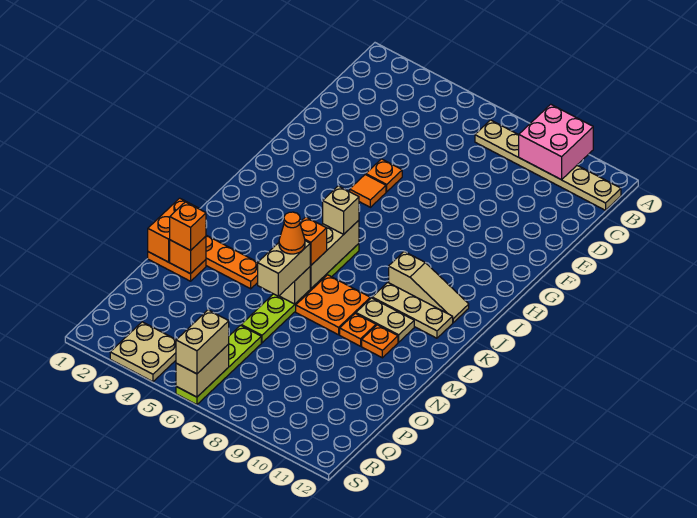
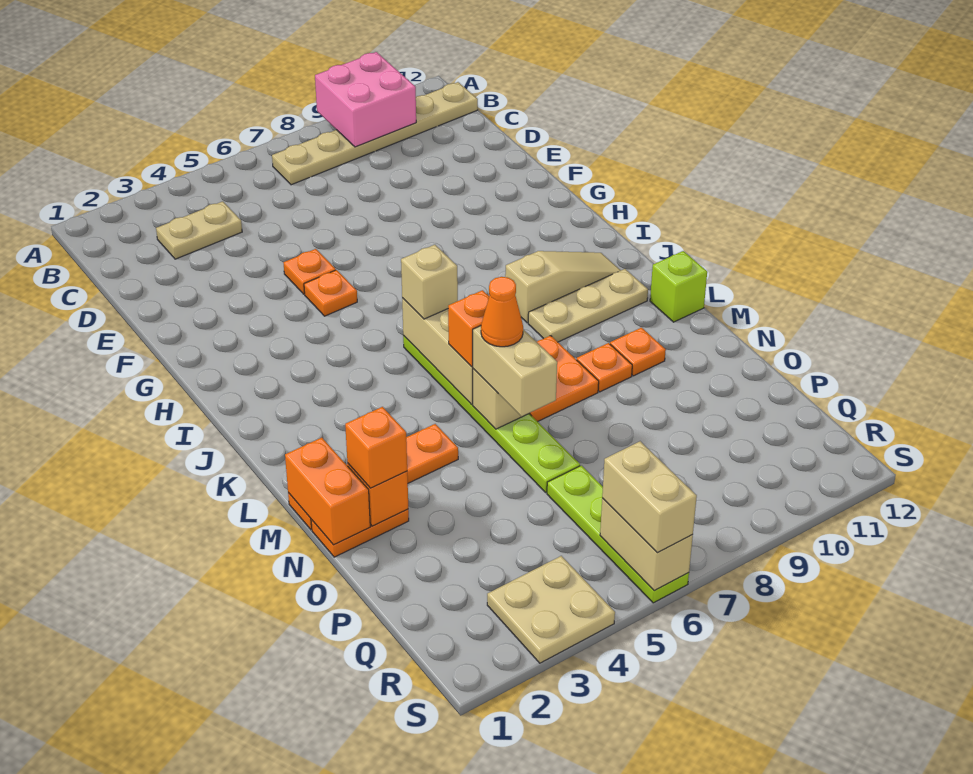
orange tile G5 level 1 -> orange plate G5 level 1
tan plate L9:L10 level 1 -> tan plate C3:C4 level 1
none -> lime brick L12 level 1

